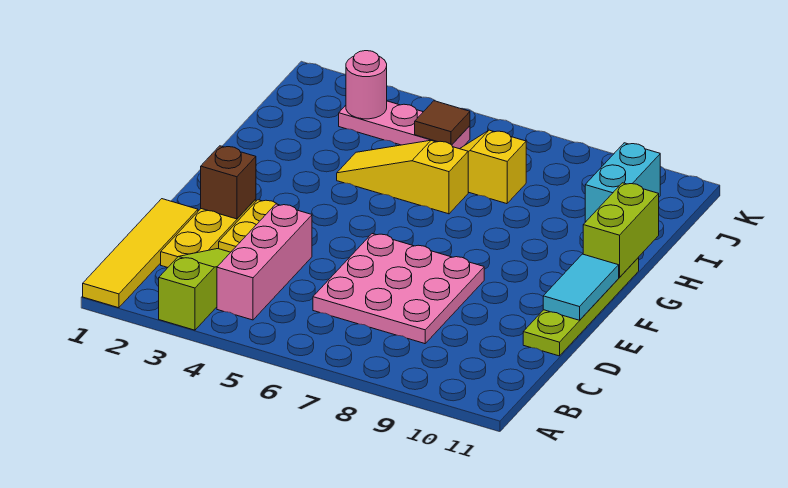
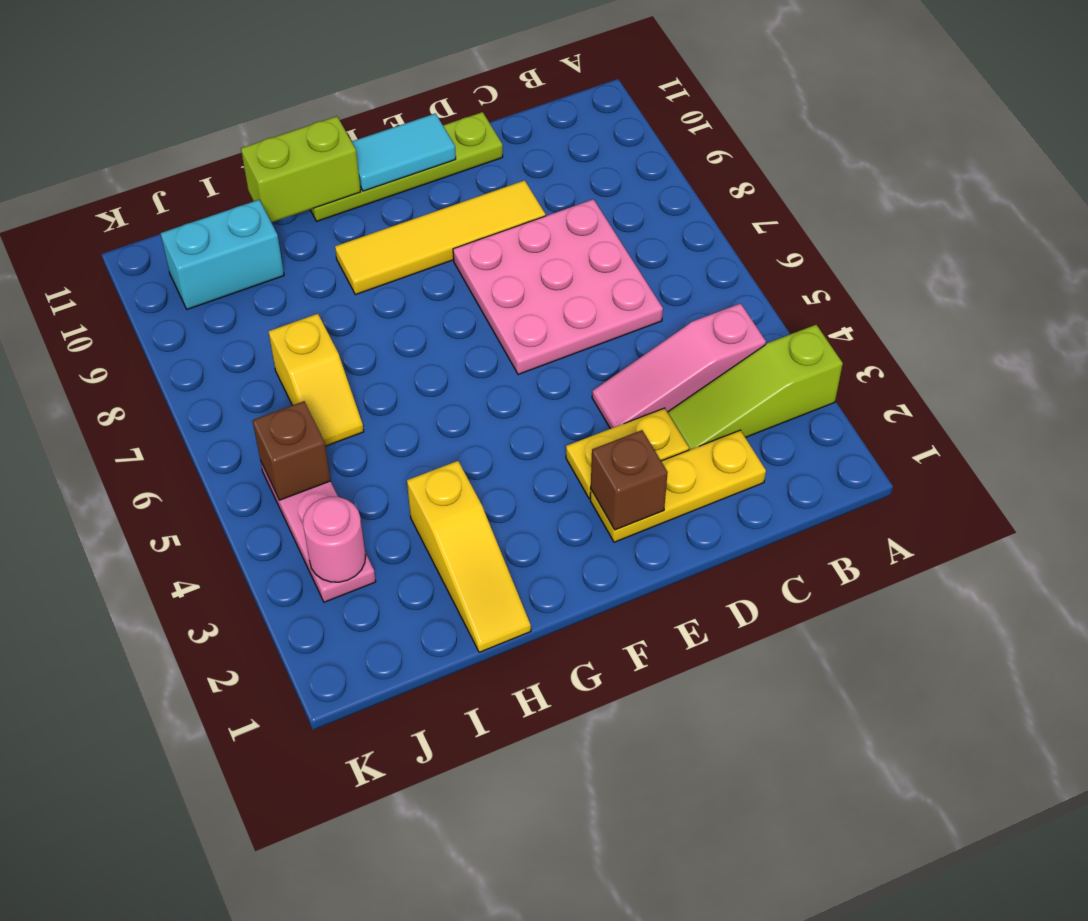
yellow tile A1:D1 level 1 -> yellow tile D9:G9 level 1
pink brick B4:D4 level 1 -> pink slope B4:D4 level 1 top B
yellow slope H4:H6 level 1 top 6 -> yellow slope H1:H3 level 1 top 3
brown tile J5 level 2 -> brown brick J5 level 2

